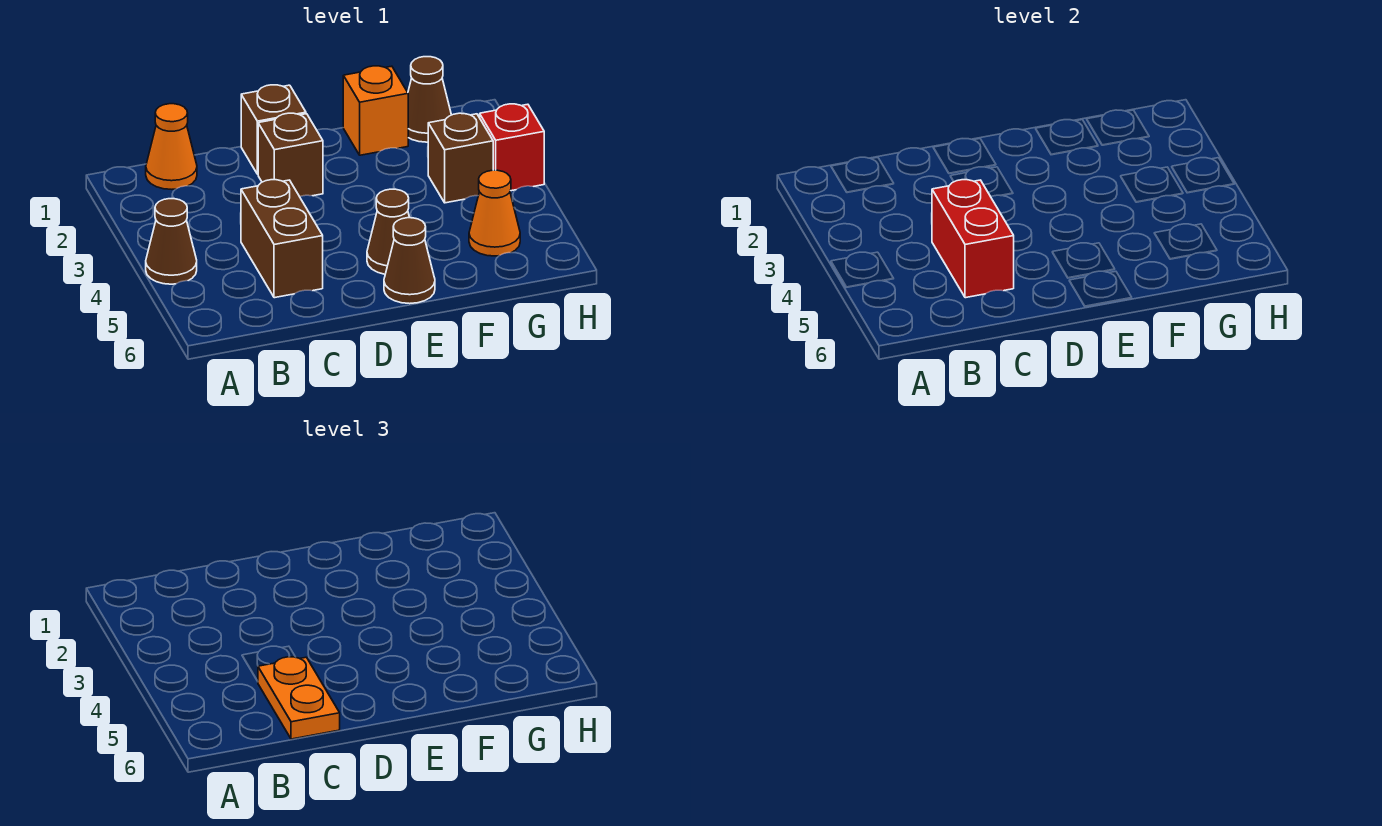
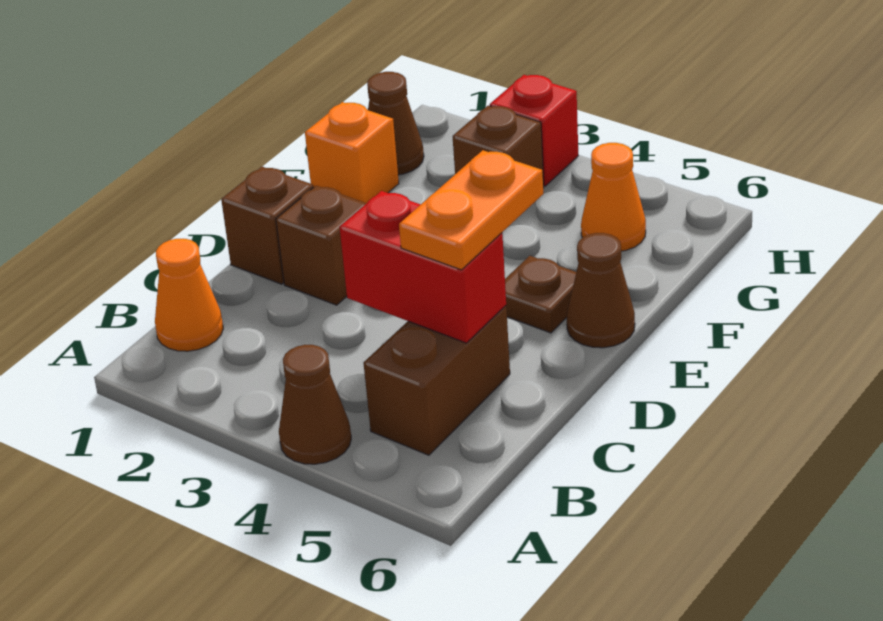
brown brick C4:C5 level 1 -> brown brick B5:C5 level 1
orange plate C5:C6 level 3 -> orange plate C5:D5 level 3
brown cone E5 level 1 -> brown plate E5 level 1

